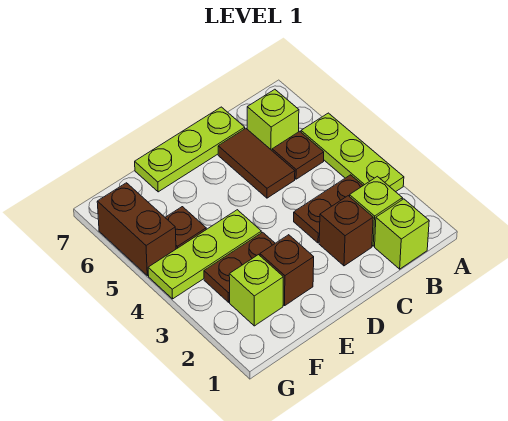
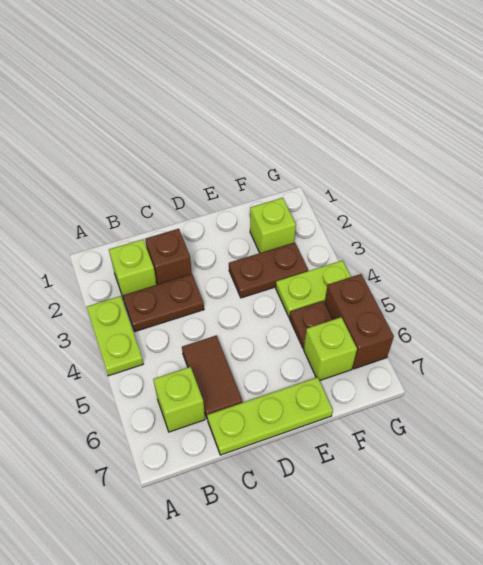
lime plate A3:A5 level 1 -> lime plate A3:A4 level 1
lime brick B1 level 1 -> lime brick F6 level 1
brown plate B5 level 1 -> none
brown brick E2 level 1 -> none
lime plate E4:G4 level 1 -> lime plate F4:G4 level 1

